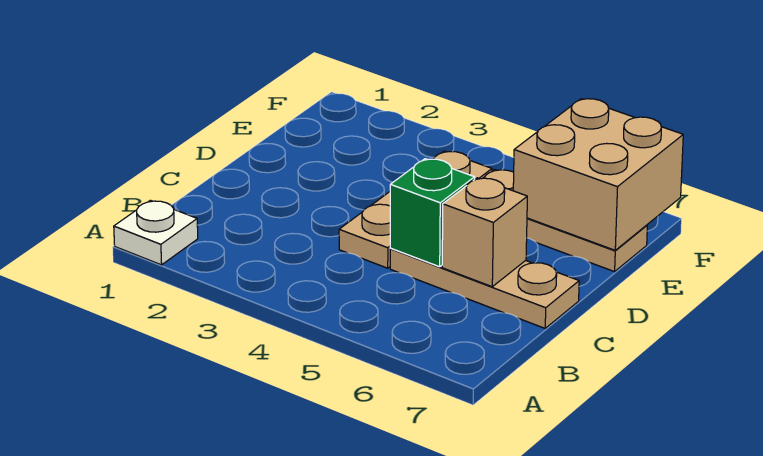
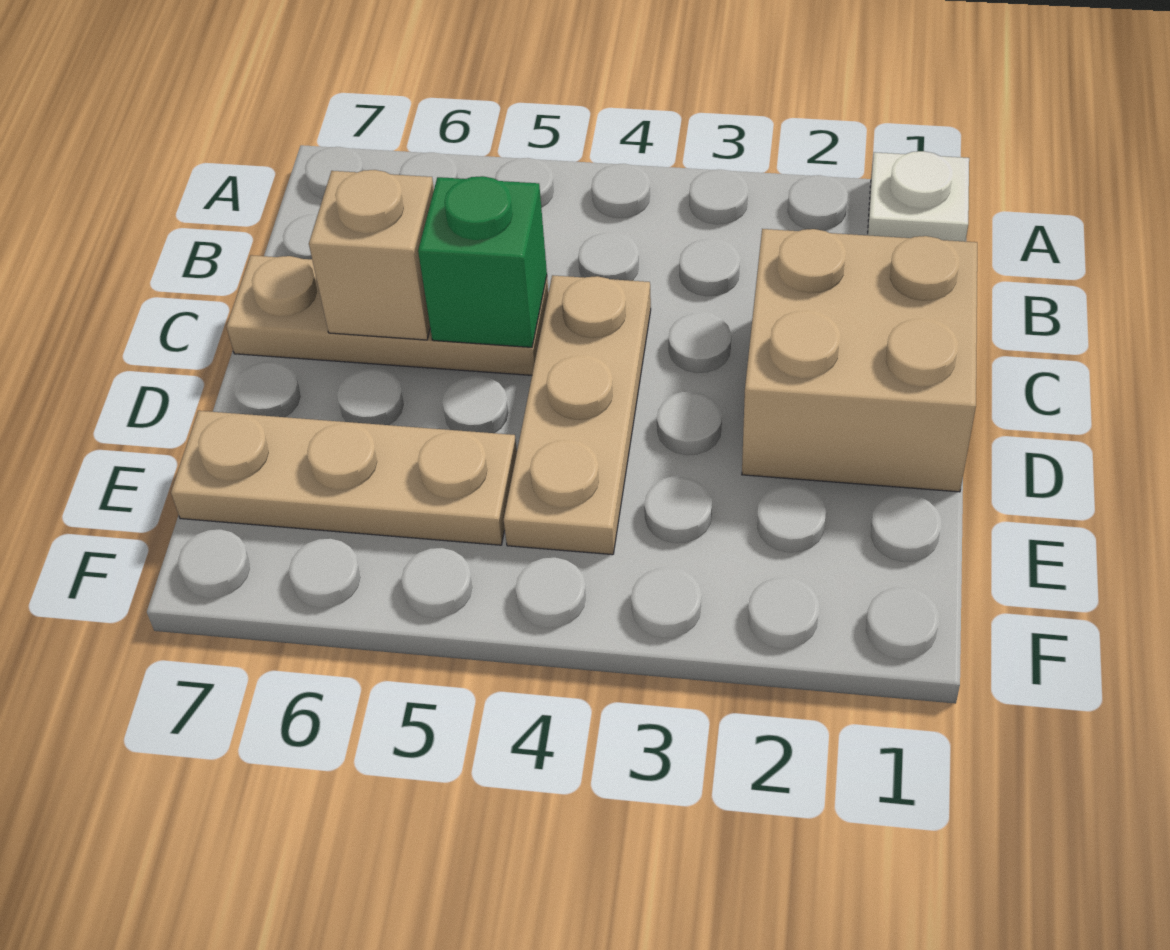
tan brick E6:F7 level 2 -> tan brick C1:D2 level 1

